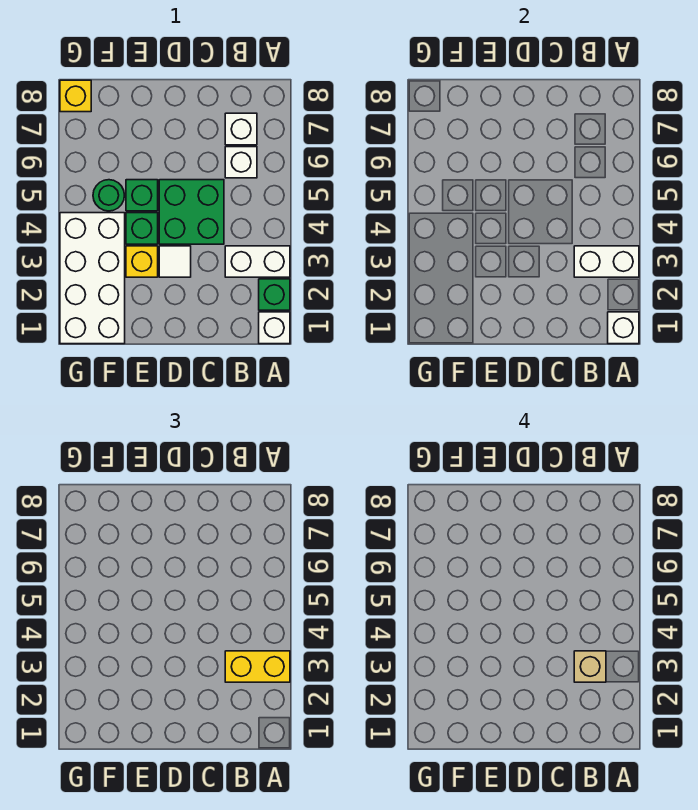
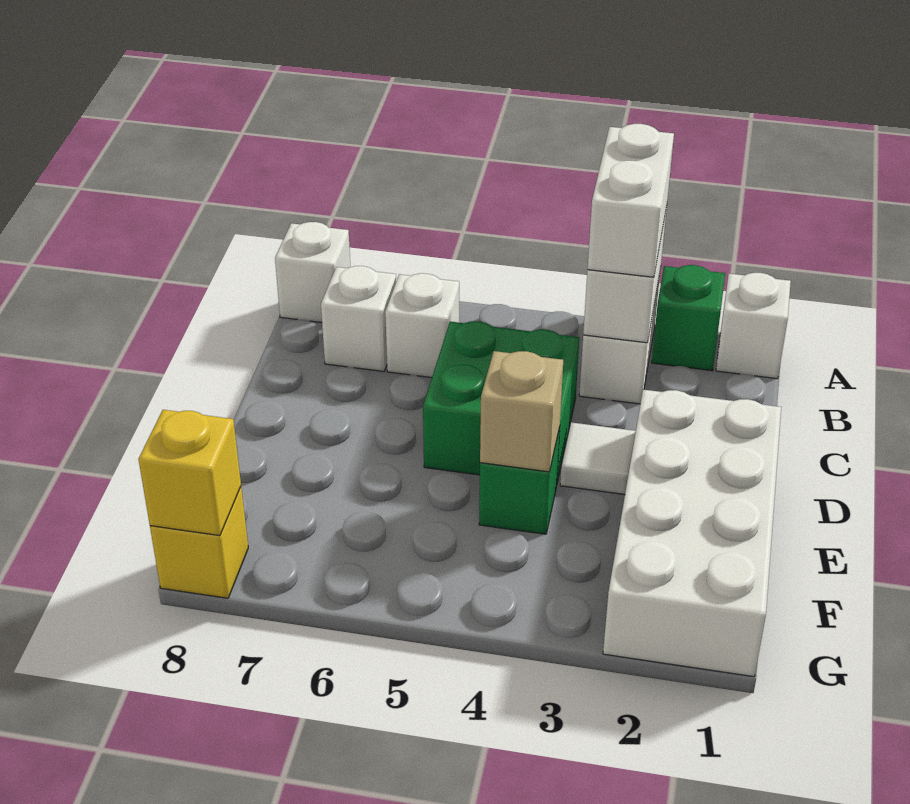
white brick A1 level 2 -> white brick A8 level 1
yellow brick A3:B3 level 3 -> white brick A3:B3 level 3
tan brick B3 level 4 -> tan brick E4 level 2
yellow brick E3 level 1 -> yellow brick G8 level 2
green brick E5 level 1 -> none
white brick F1:G4 level 1 -> white brick D1:G2 level 1
green round brick F5 level 1 -> none

